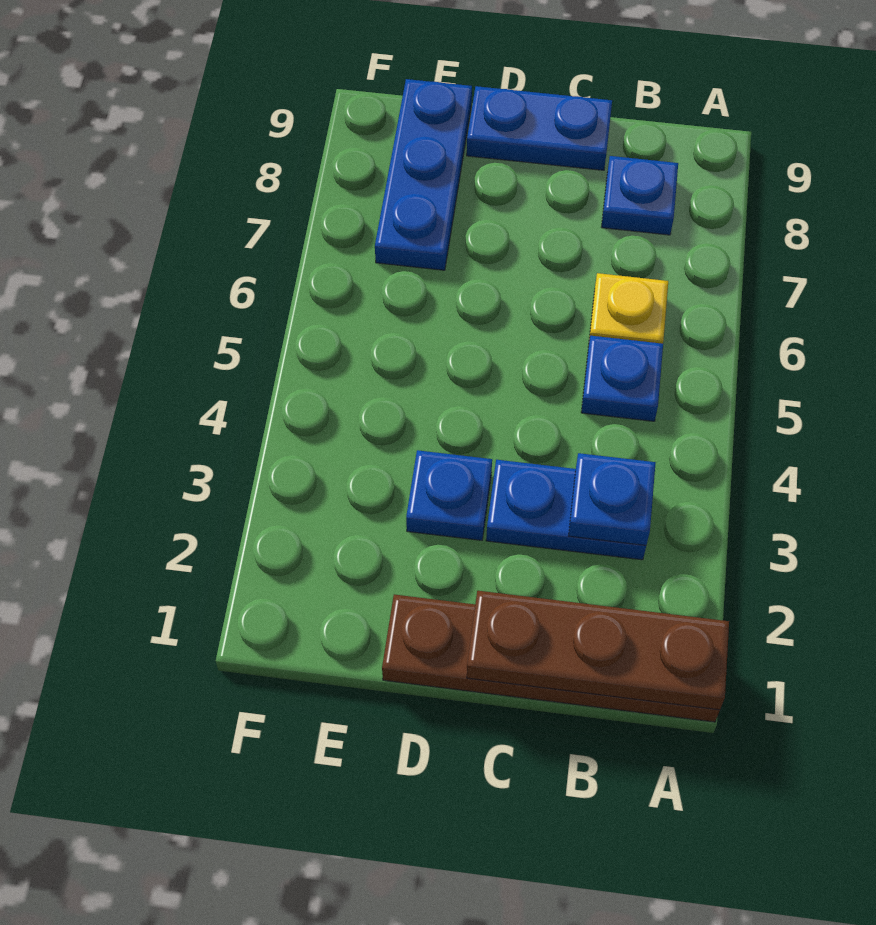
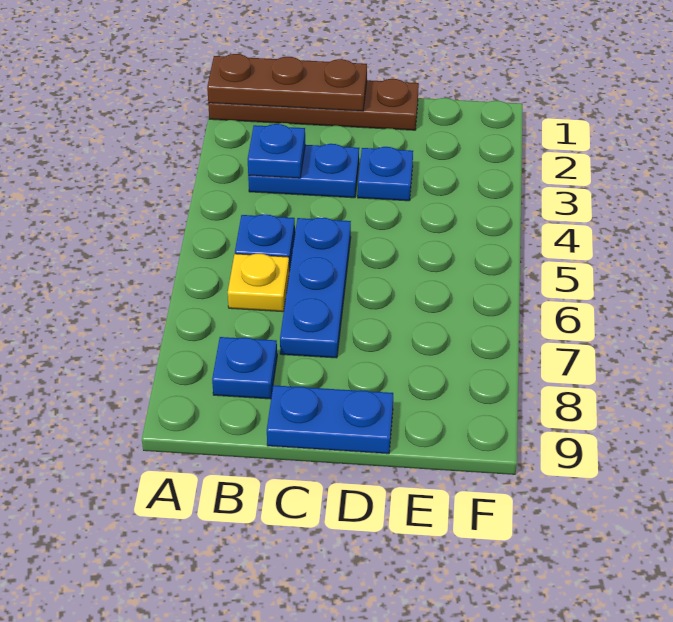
blue plate E7:E9 level 1 -> blue plate C5:C7 level 1

